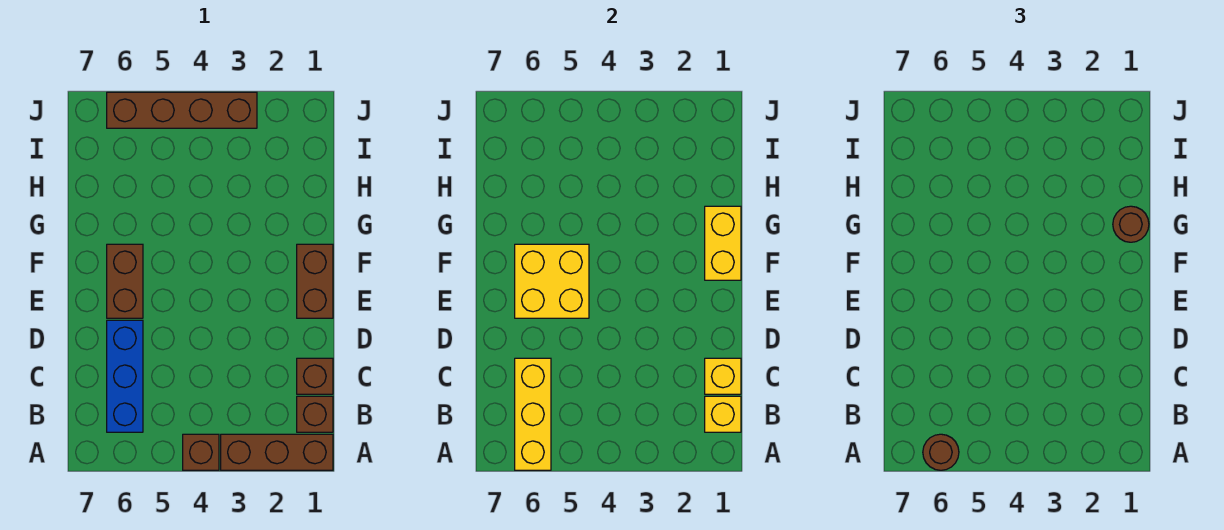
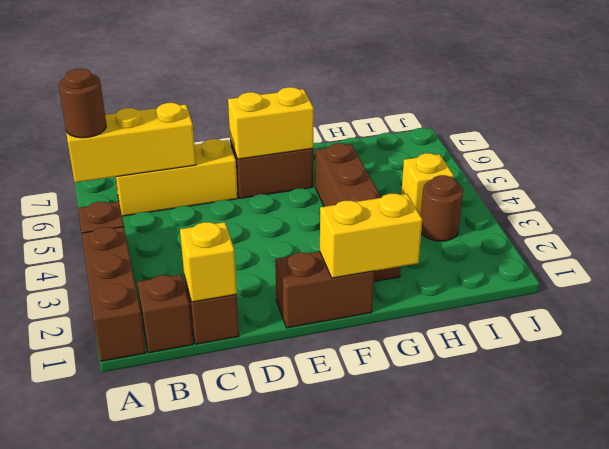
yellow brick B1 level 2 -> yellow brick I4 level 1
blue brick B6:D6 level 1 -> yellow brick B6:D6 level 1
yellow brick E5:F6 level 2 -> yellow brick E6:F6 level 2
brown round brick G1 level 3 -> brown round brick I3 level 1
brown brick J3:J6 level 1 -> brown brick G2:G5 level 1

